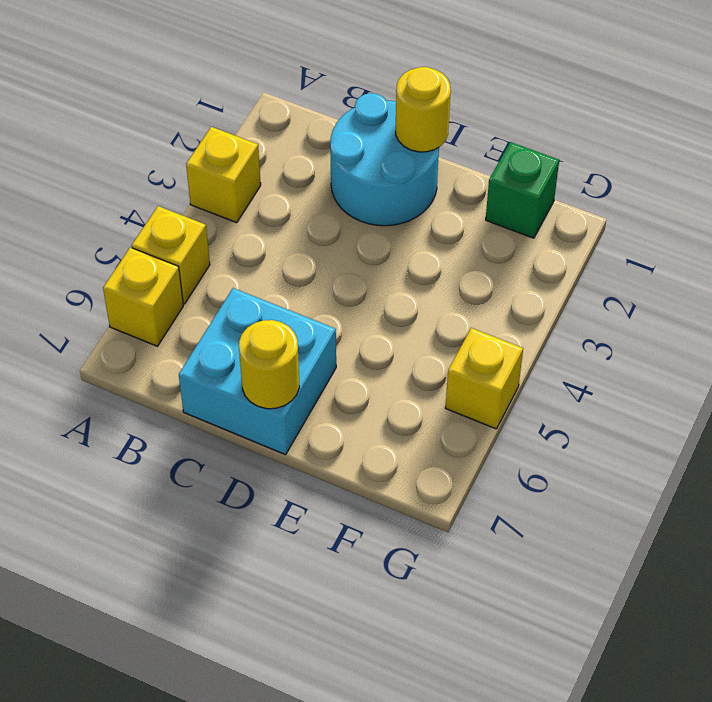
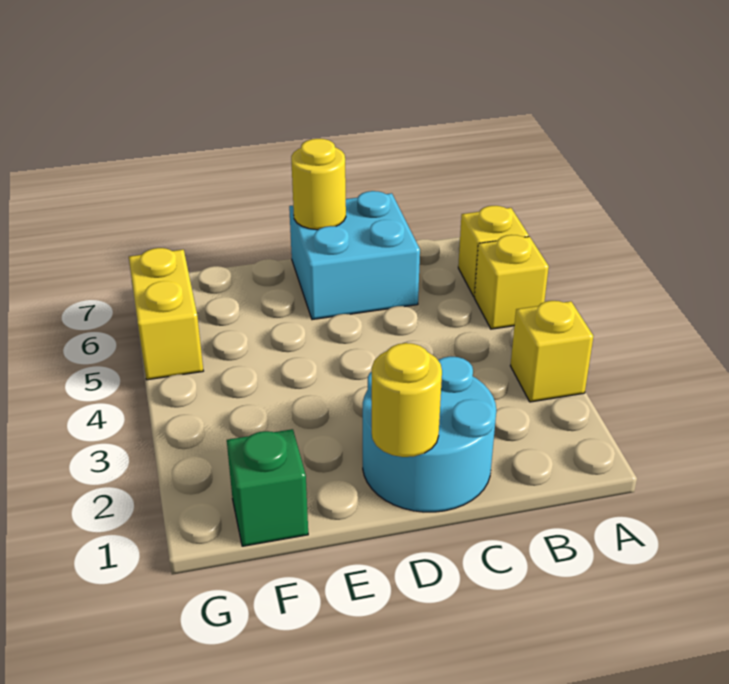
yellow brick G5 level 1 -> yellow brick G5:G6 level 1

